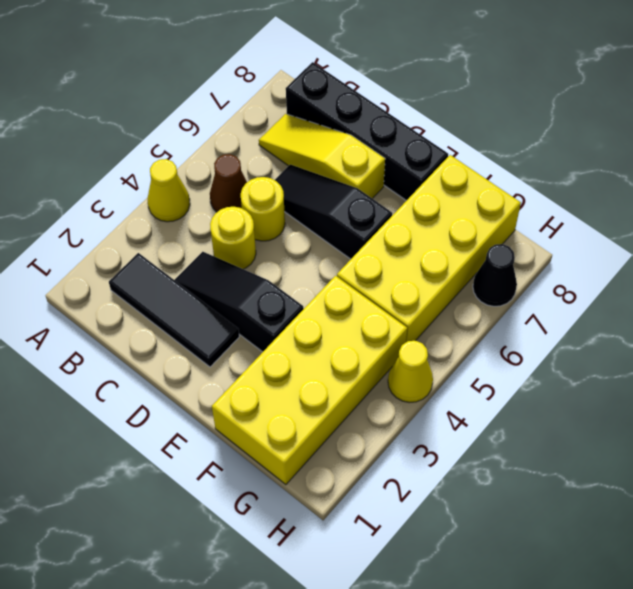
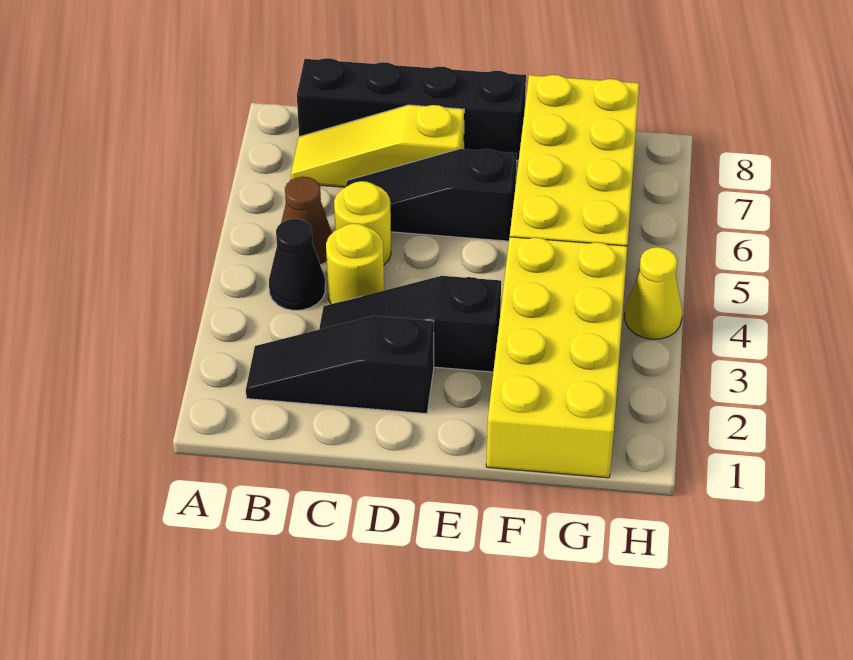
yellow cone A4 level 1 -> none
black tile B2:D2 level 1 -> black slope B2:D2 level 1 top D
black cone H7 level 1 -> black cone B4 level 1

